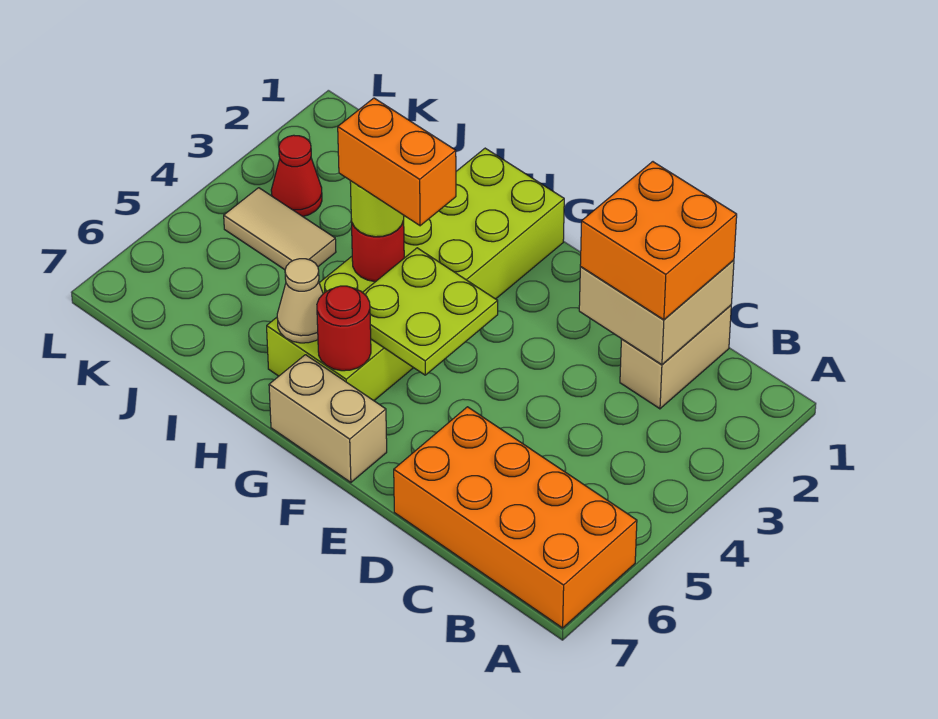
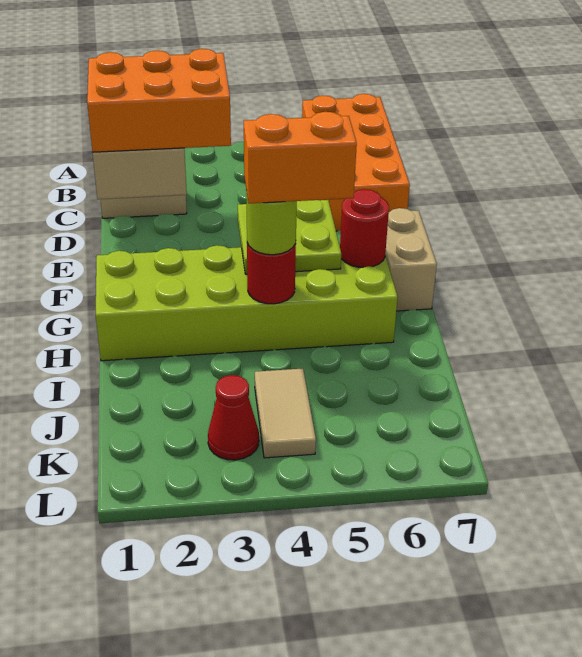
orange brick C1:D2 level 3 -> orange brick C1:D3 level 3
orange brick G4:H4 level 4 -> orange brick H4:H5 level 4
tan cone H6 level 2 -> none

